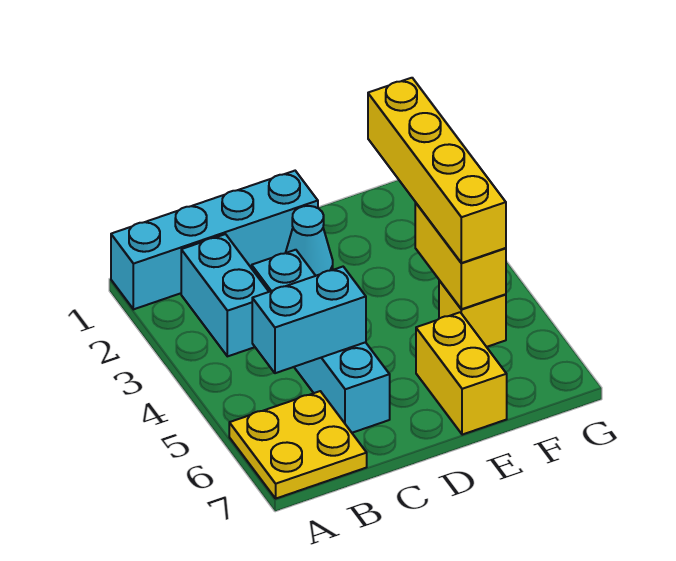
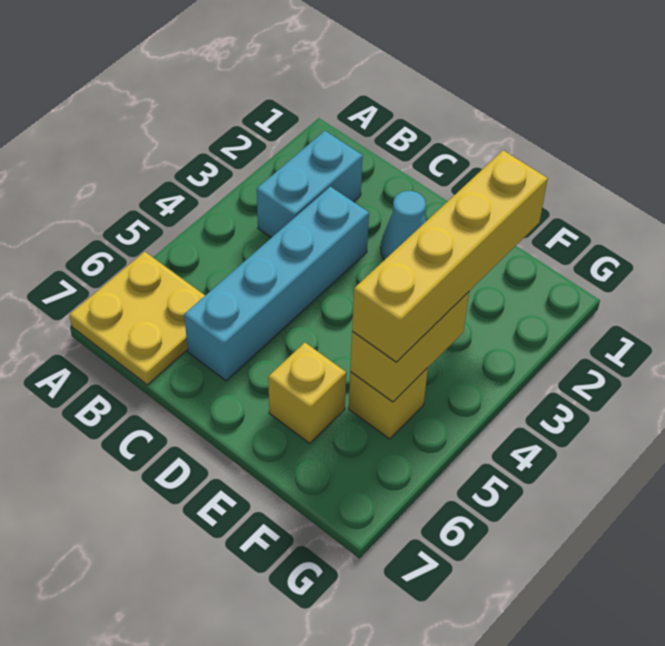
cyan brick A1:D1 level 1 -> none
cyan brick B5:C5 level 2 -> none
yellow brick E6:E7 level 1 -> yellow brick E6 level 1

